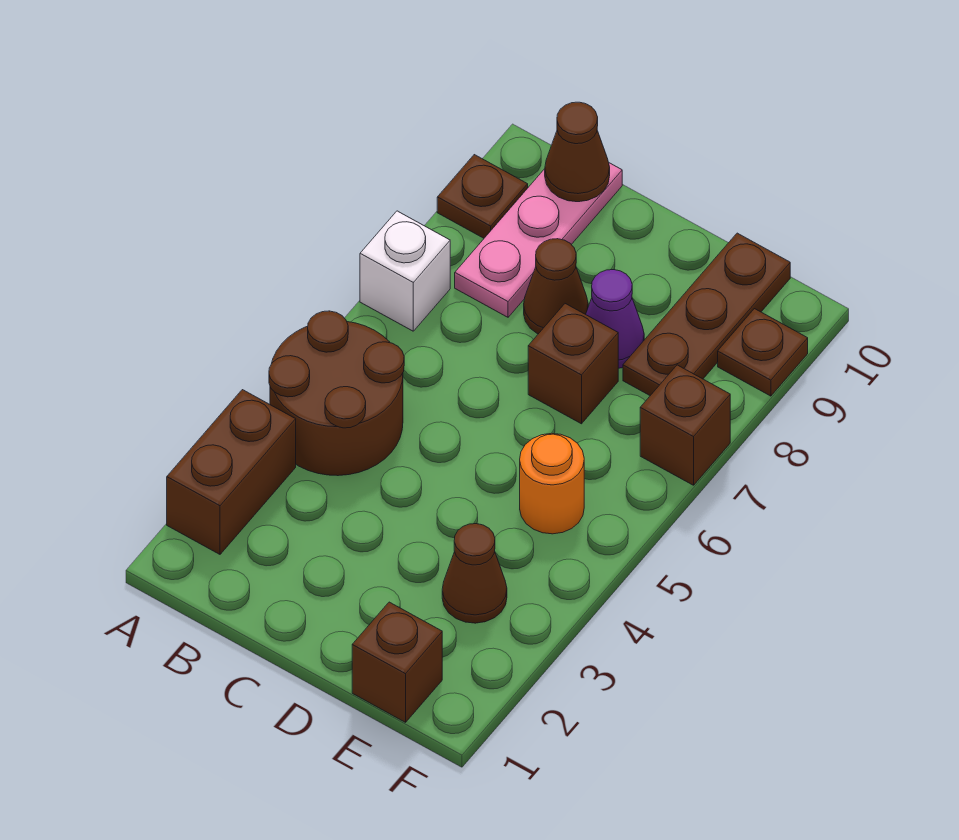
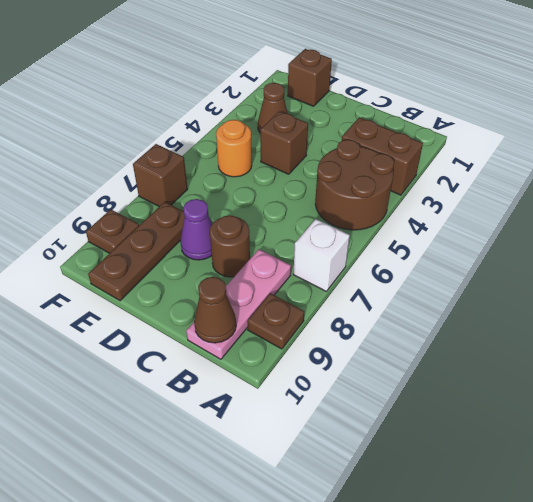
brown brick A2:A3 level 1 -> brown brick A3:B3 level 1
brown cone C8 level 1 -> brown round brick C8 level 1
brown brick D7 level 1 -> brown brick D4 level 1

